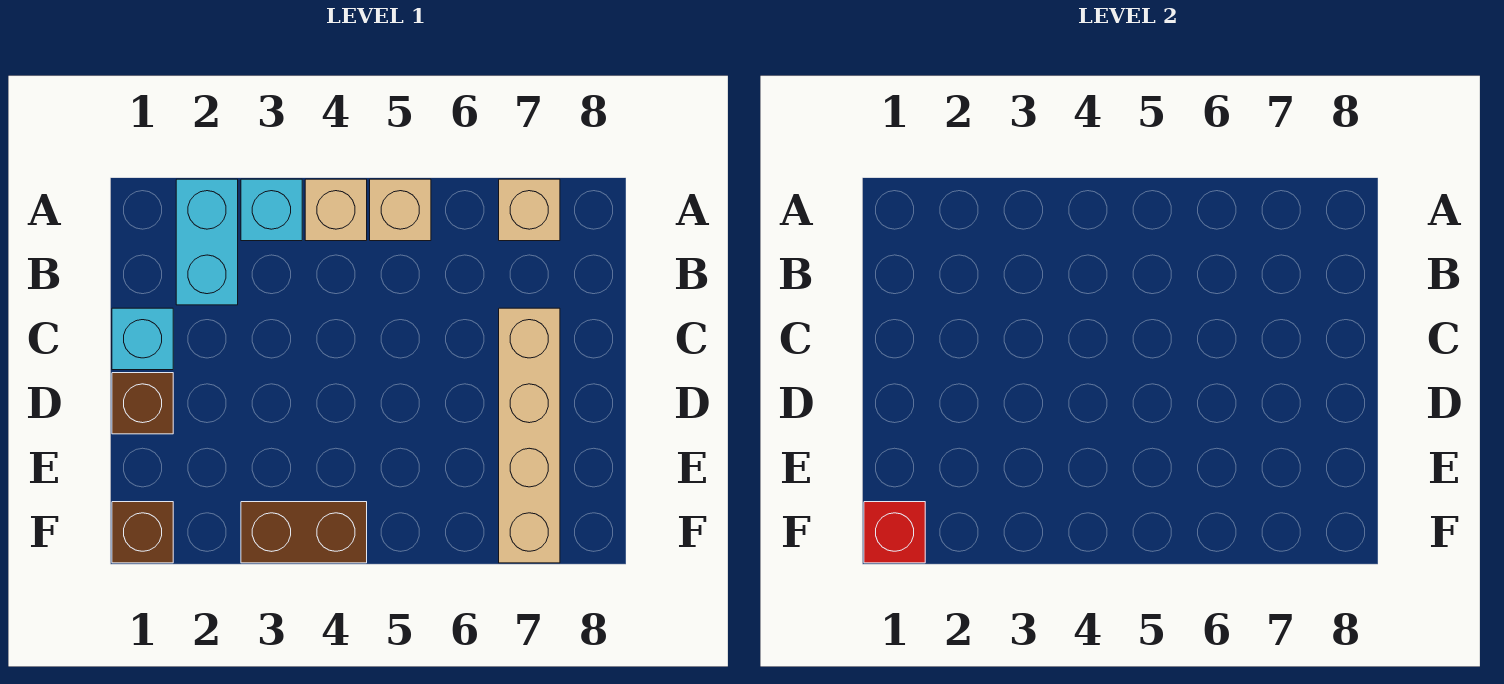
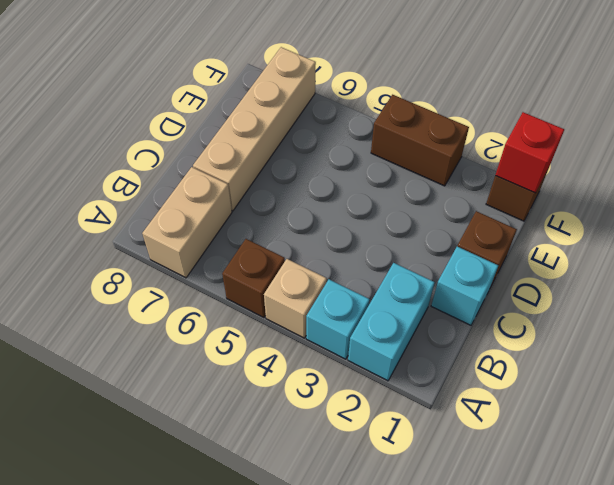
tan brick A5 level 1 -> brown brick A5 level 1
tan brick A7 level 1 -> tan brick A7:B7 level 1

